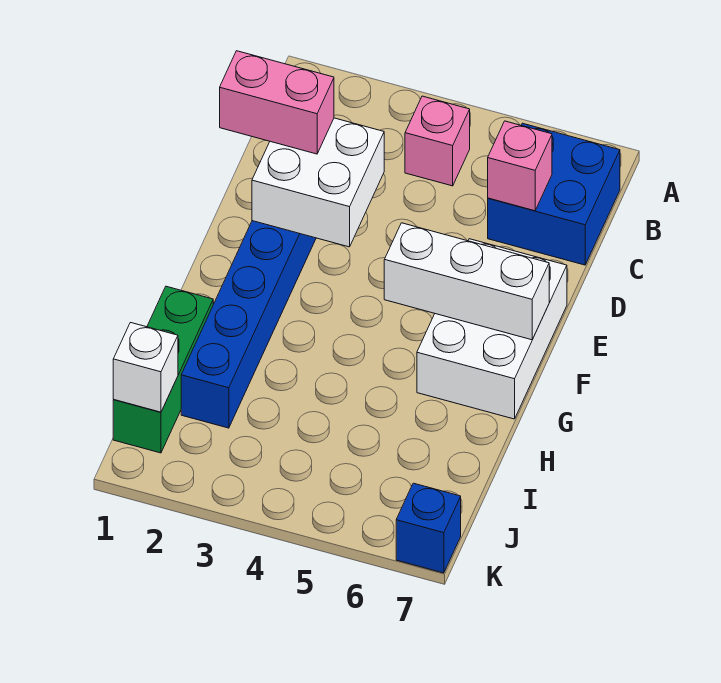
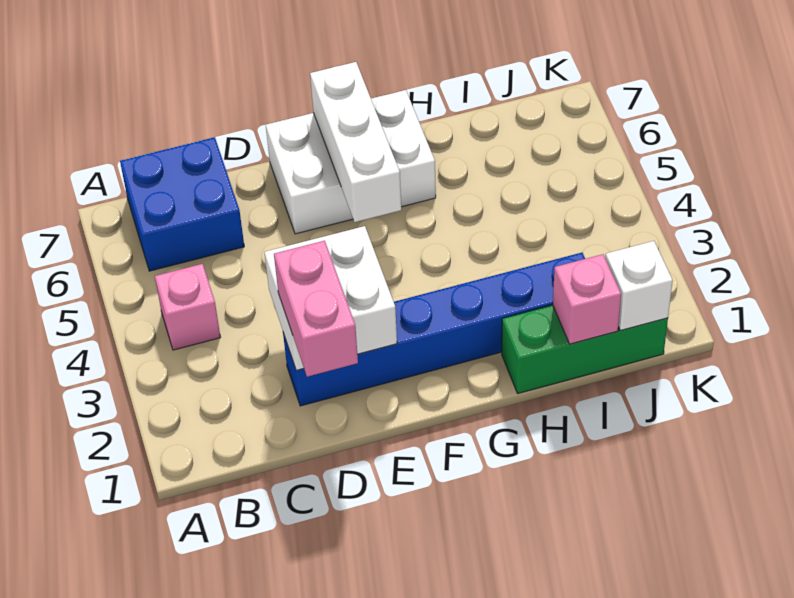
pink brick C6 level 2 -> pink brick I1 level 2
blue brick K7 level 1 -> none

